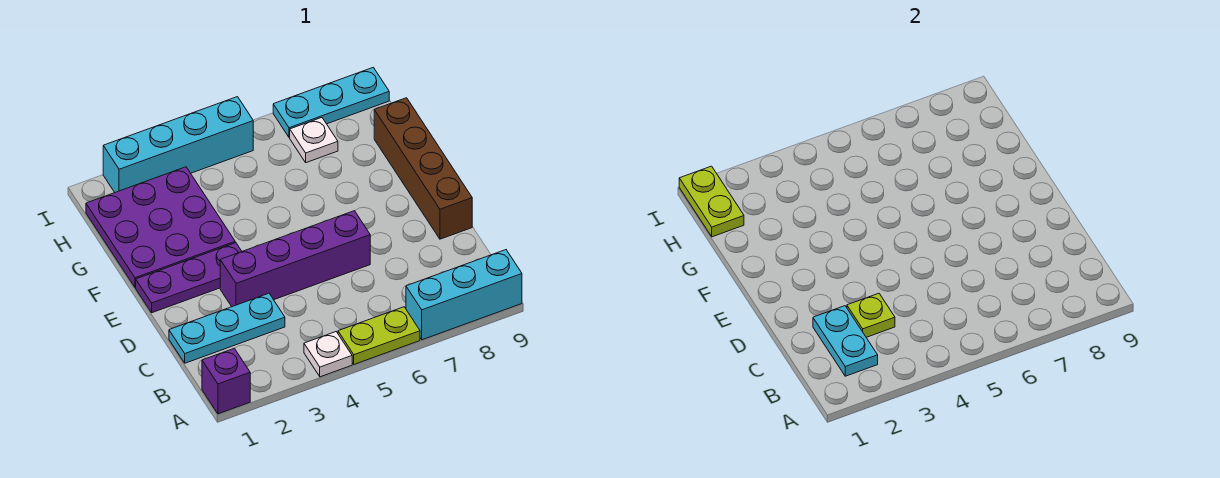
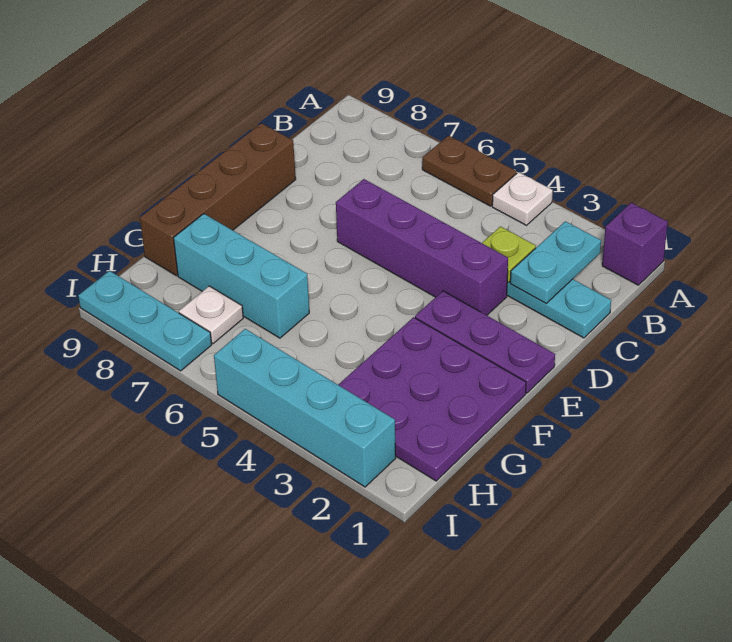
lime plate A5:A6 level 1 -> brown plate A5:A6 level 1
cyan brick A7:A9 level 1 -> cyan brick G6:G8 level 1
lime plate H1:I1 level 2 -> none

